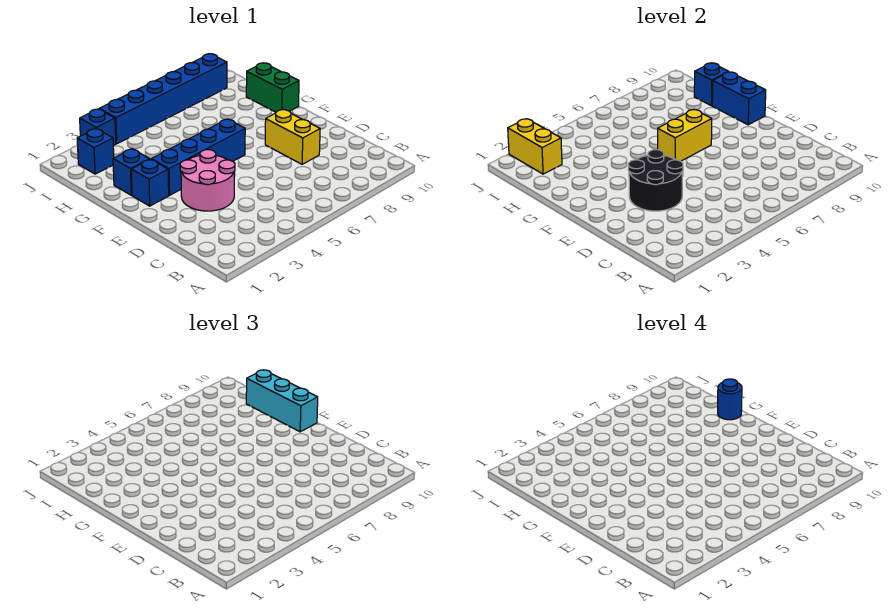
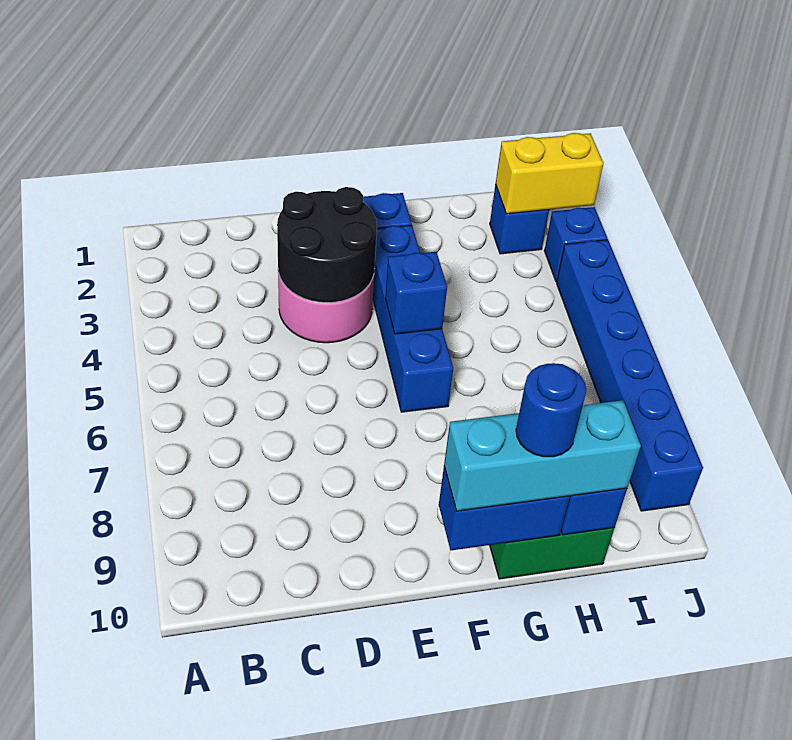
yellow brick D8:E8 level 1 -> none
yellow brick F6:F7 level 2 -> none
blue brick G2 level 1 -> blue brick F5 level 2

